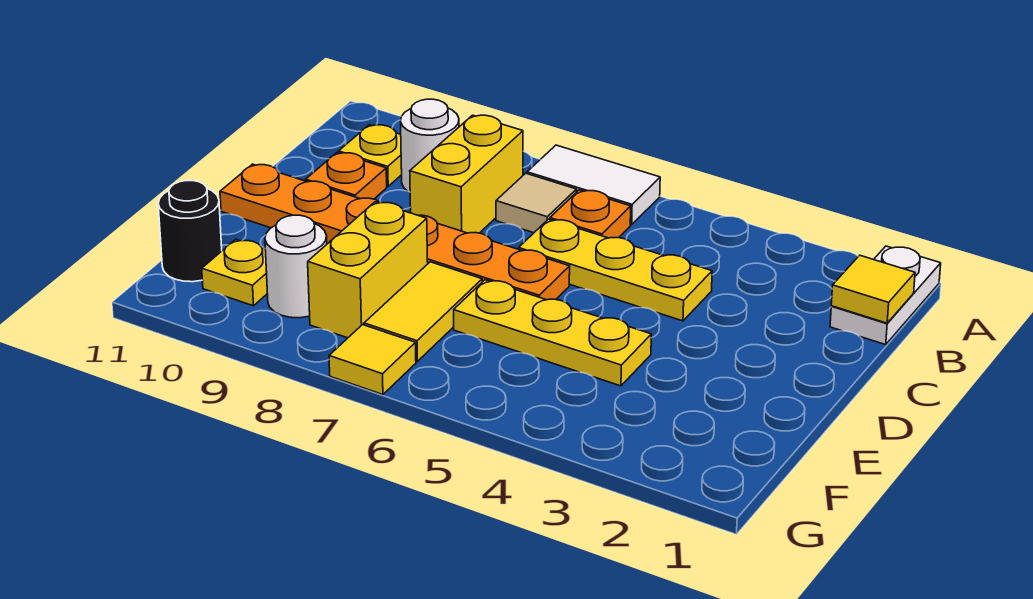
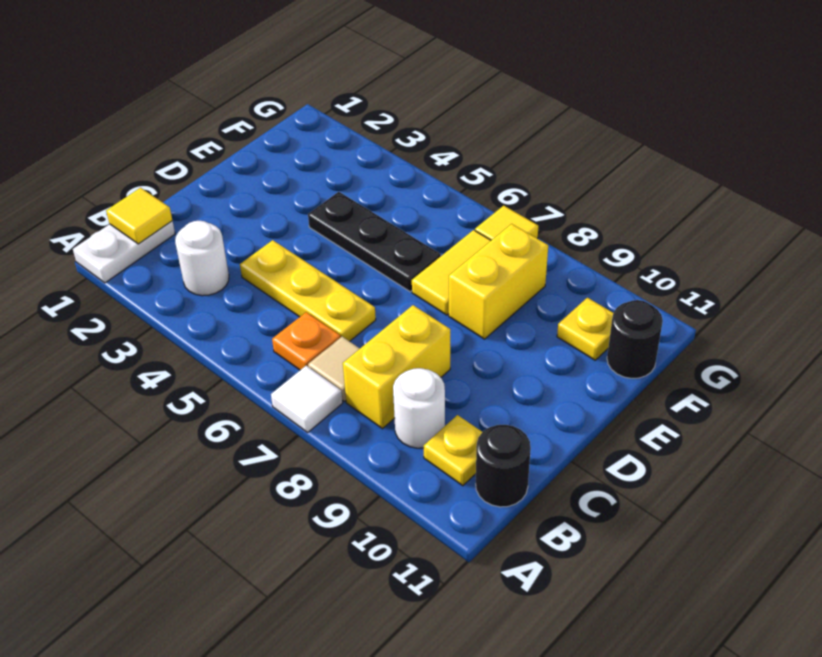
white tile A6:A7 level 1 -> white tile A7 level 1
none -> black round brick B11 level 1
orange plate C10 level 1 -> none
orange plate D6:D11 level 1 -> none
yellow plate E4:E6 level 1 -> black plate E4:E6 level 1
white round brick F9 level 1 -> white round brick B3 level 1

